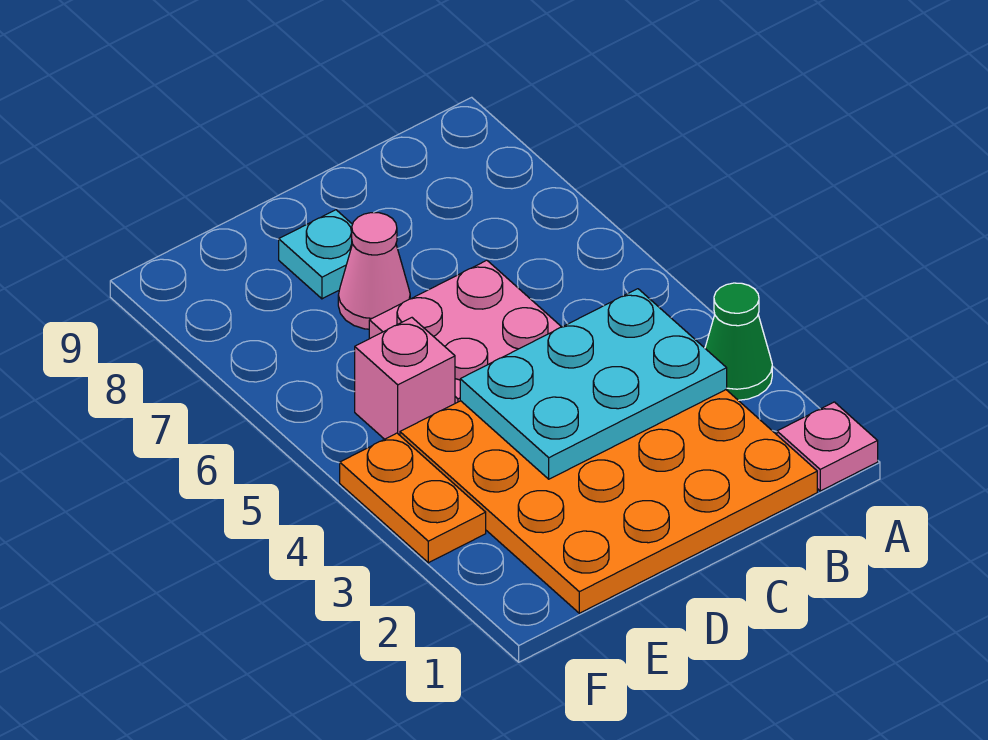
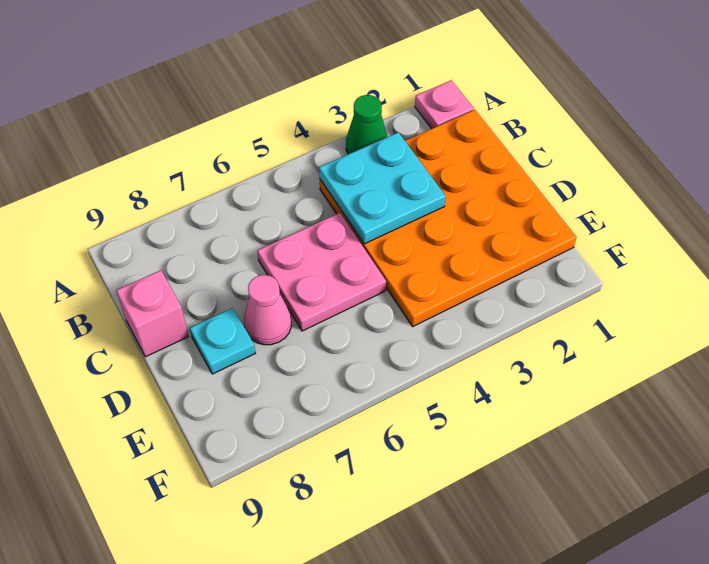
cyan plate B3:D4 level 2 -> cyan plate B3:C4 level 2
pink brick E5 level 1 -> pink brick C9 level 1
orange plate F3:F4 level 1 -> none

